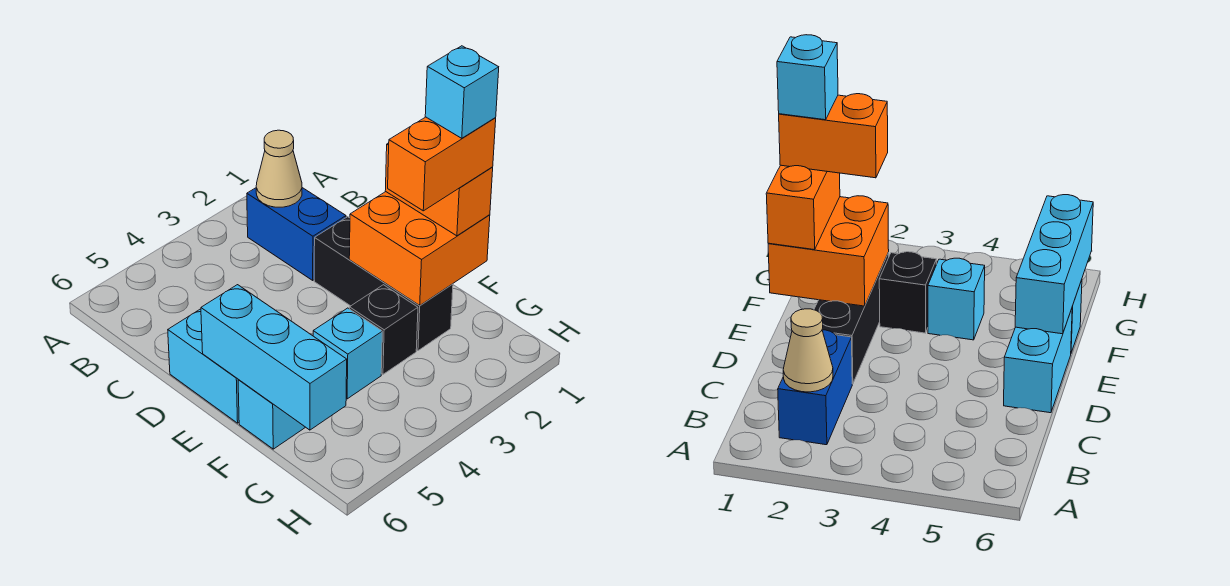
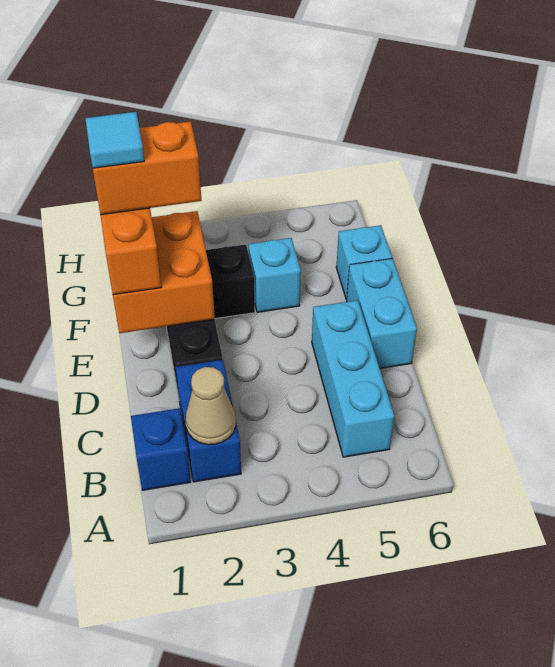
none -> blue brick B1 level 1
cyan brick E6:G6 level 2 -> cyan brick B5:D5 level 1
cyan brick F1 level 5 -> cyan tile F1 level 5

